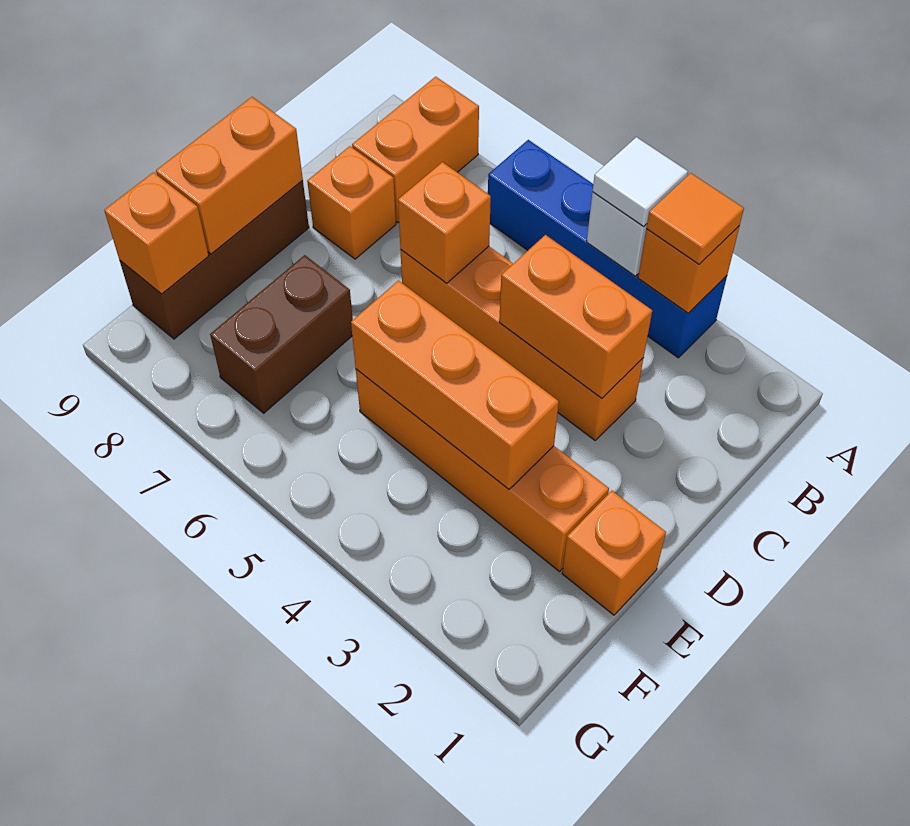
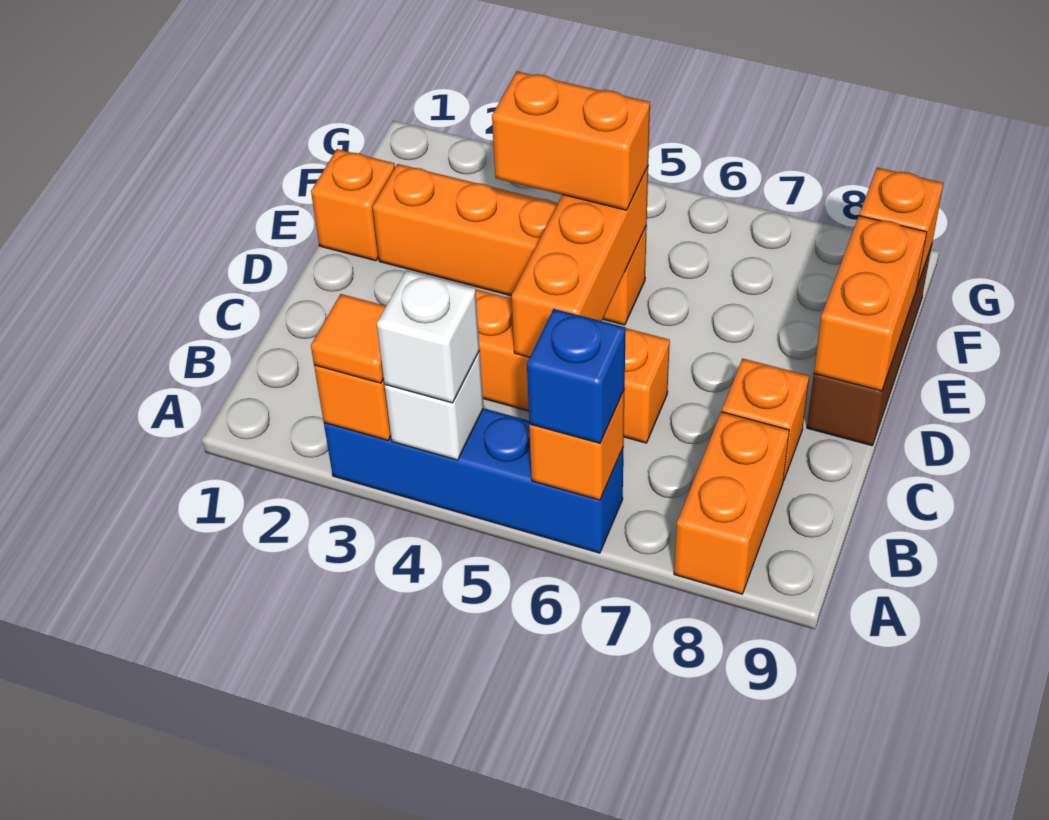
white tile A4 level 3 -> white brick A4 level 3
none -> blue brick A6 level 3
orange brick C3:C4 level 2 -> orange brick E4:E5 level 3
orange brick C6 level 2 -> orange brick A6 level 2
orange brick E3:E5 level 2 -> orange brick C5:E5 level 2
brown brick E7:F7 level 1 -> none

